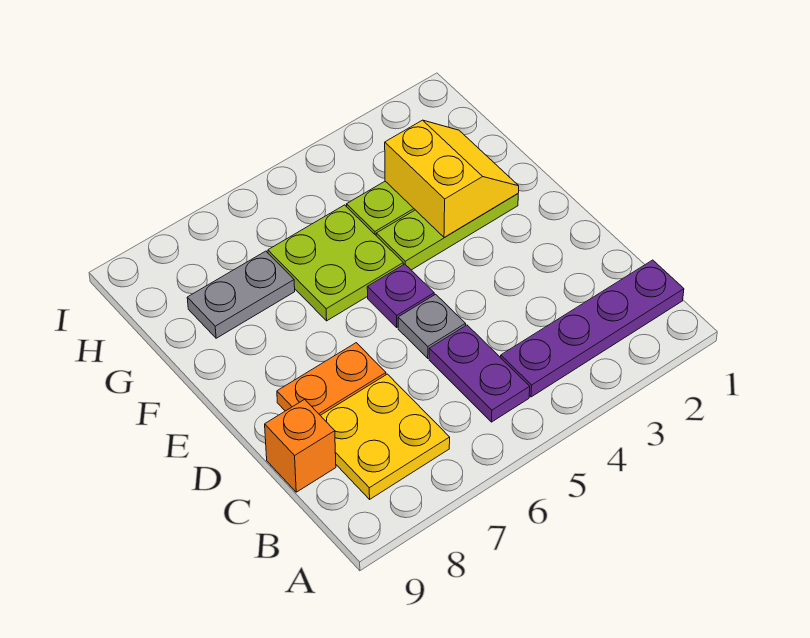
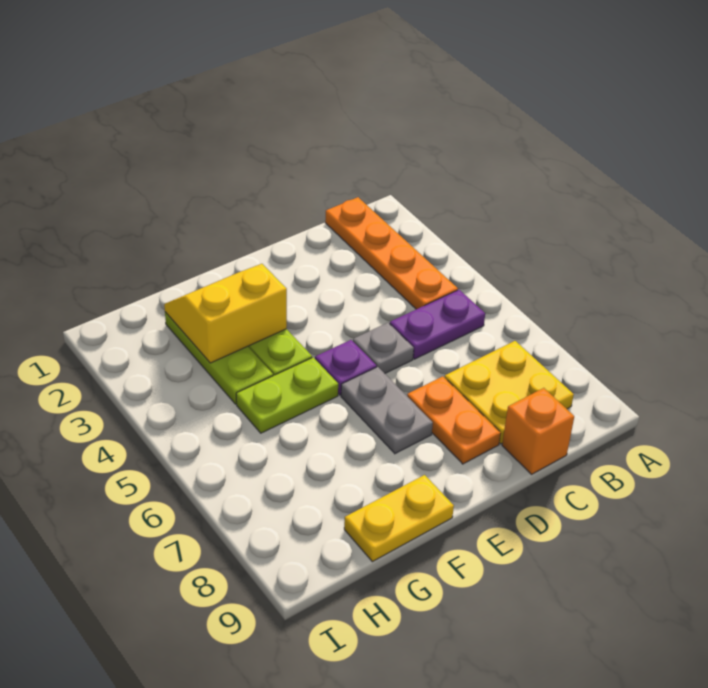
purple plate B1:B4 level 1 -> orange plate B1:B4 level 1
lime plate F5:G6 level 1 -> lime plate F5:G5 level 1
none -> yellow plate F9:G9 level 1
grey plate G7:G8 level 1 -> grey plate E6:E7 level 1

